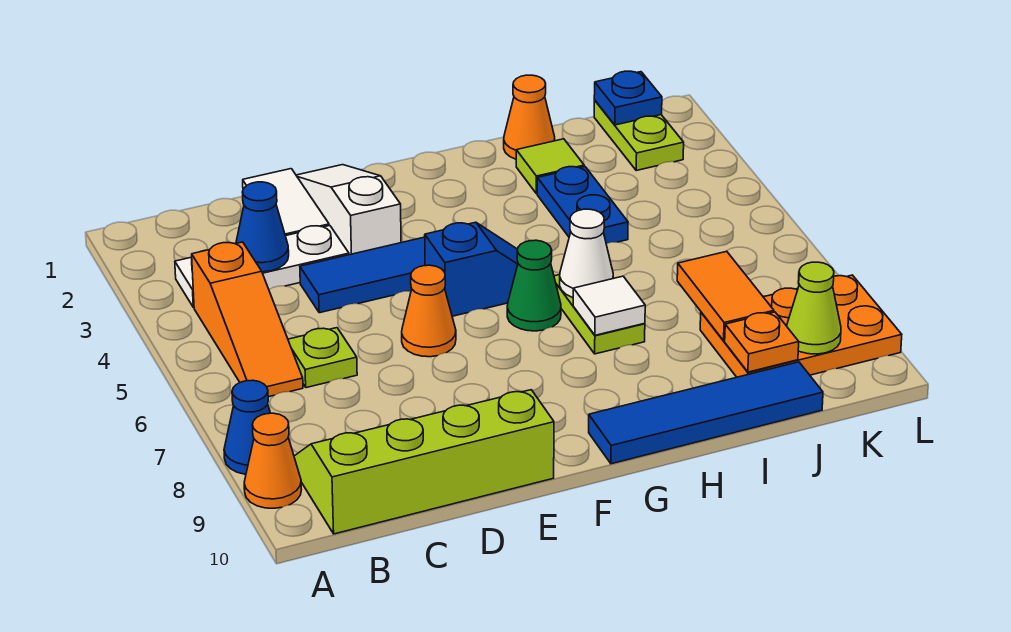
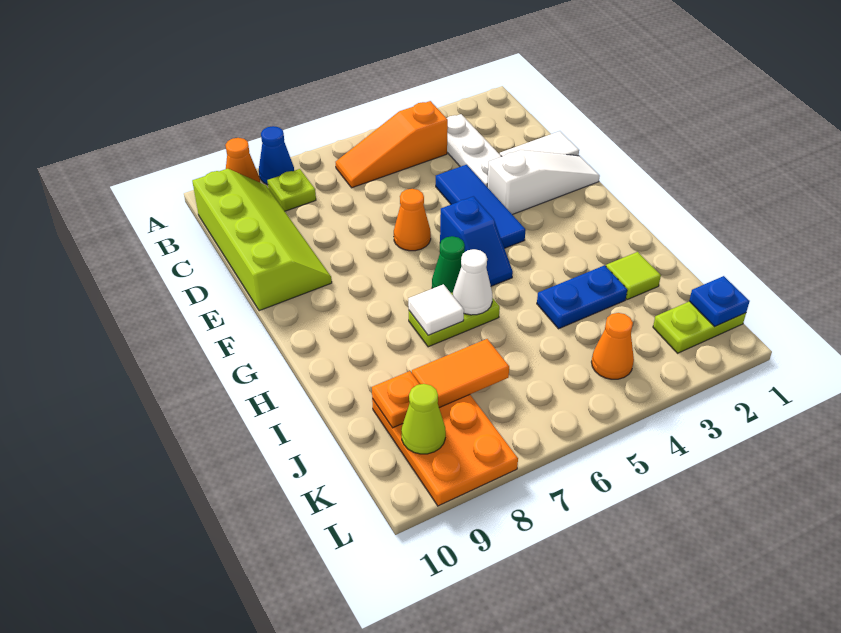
blue cone C3 level 2 -> none
lime plate C6 level 1 -> lime plate B8 level 1
blue tile G10:J10 level 1 -> none
orange cone I1 level 1 -> orange cone K4 level 1

